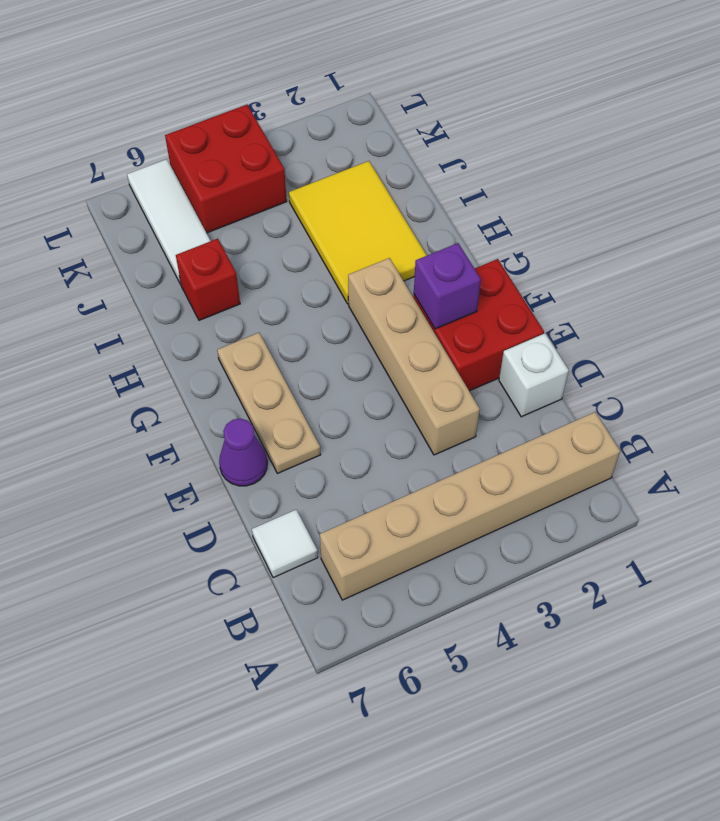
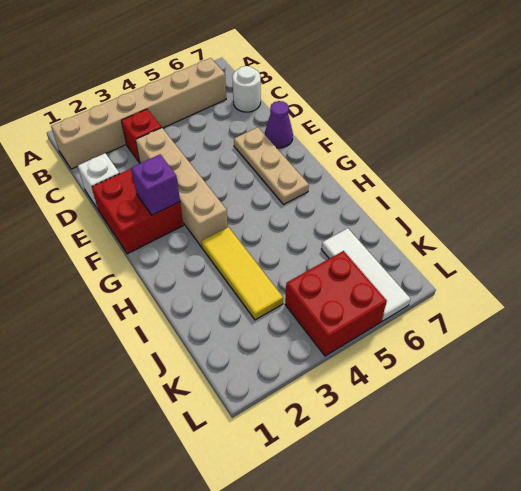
white tile C7 level 1 -> white round brick C7 level 1
yellow tile H2:J3 level 1 -> yellow tile H3:J3 level 1
red brick I6 level 1 -> red brick C3 level 1

